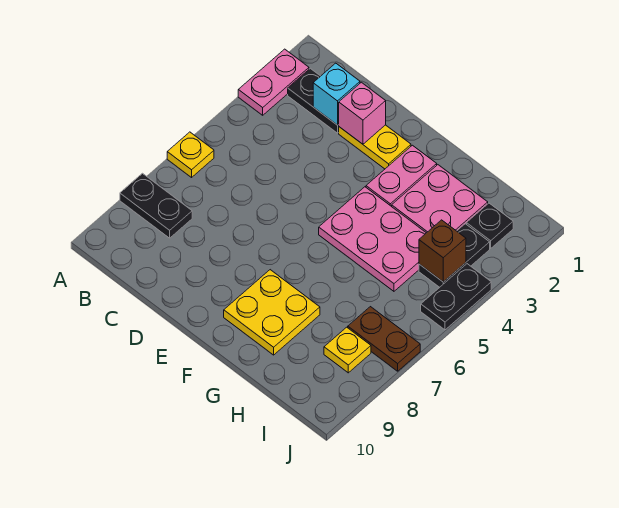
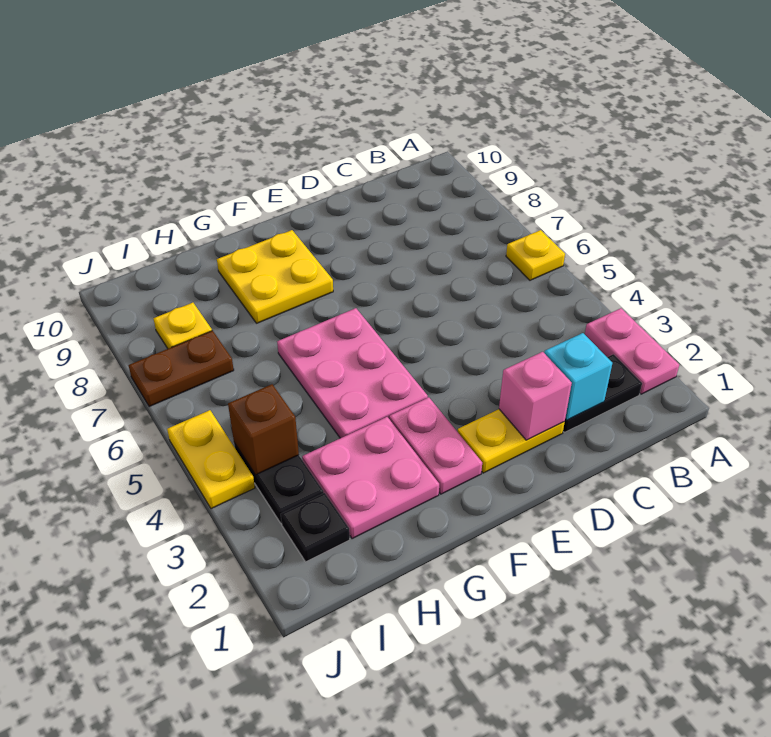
black plate A8:B8 level 1 -> none
pink plate F4:H5 level 1 -> pink plate F4:G6 level 1
black plate J4:J5 level 1 -> yellow plate J4:J5 level 1

